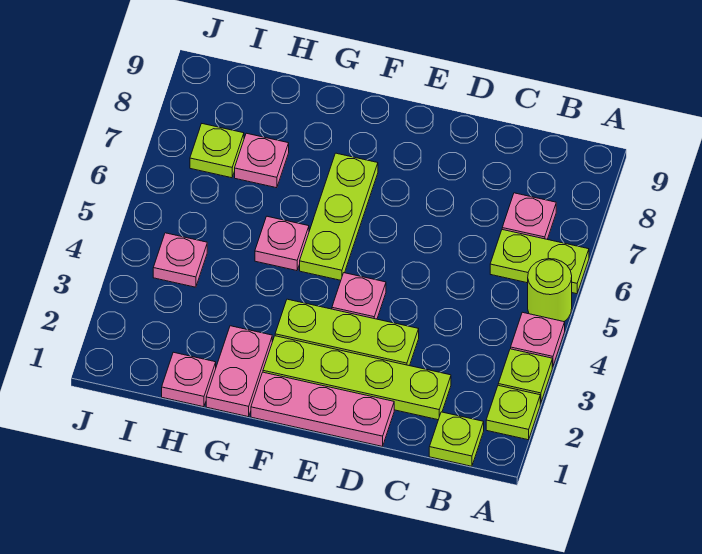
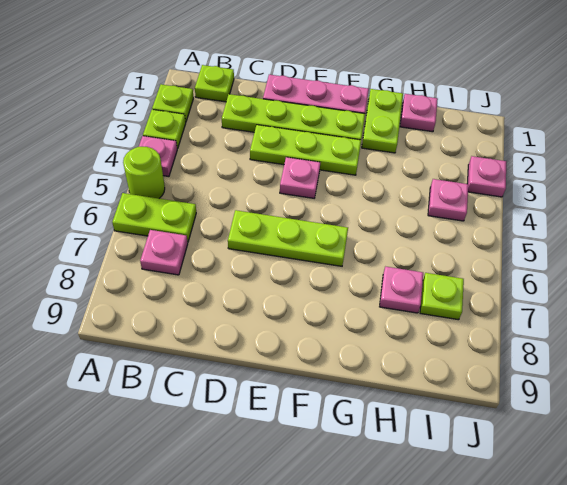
lime plate F5:F7 level 1 -> lime plate D6:F6 level 1
pink plate G1:G2 level 1 -> lime plate G1:G2 level 1
pink plate G5 level 1 -> pink plate J3 level 1

